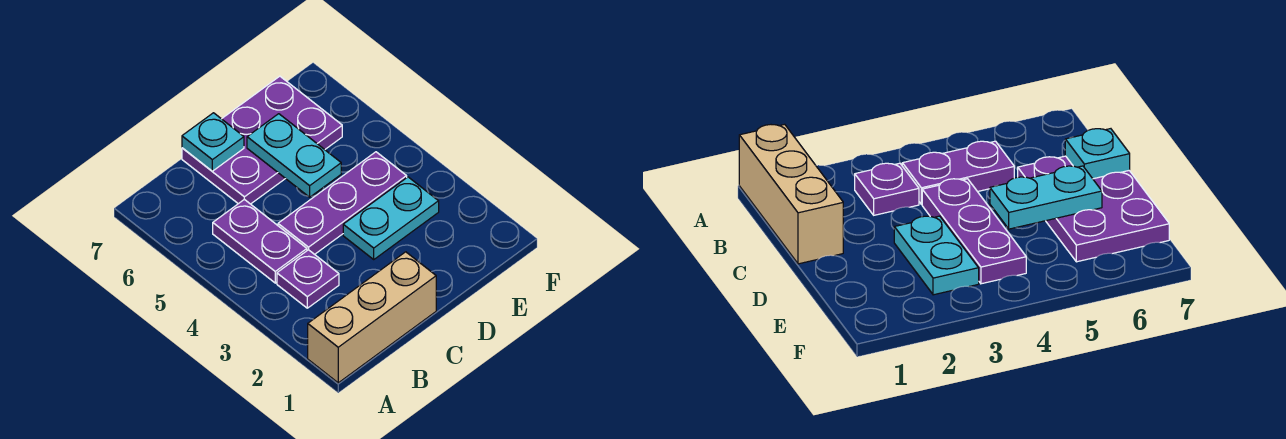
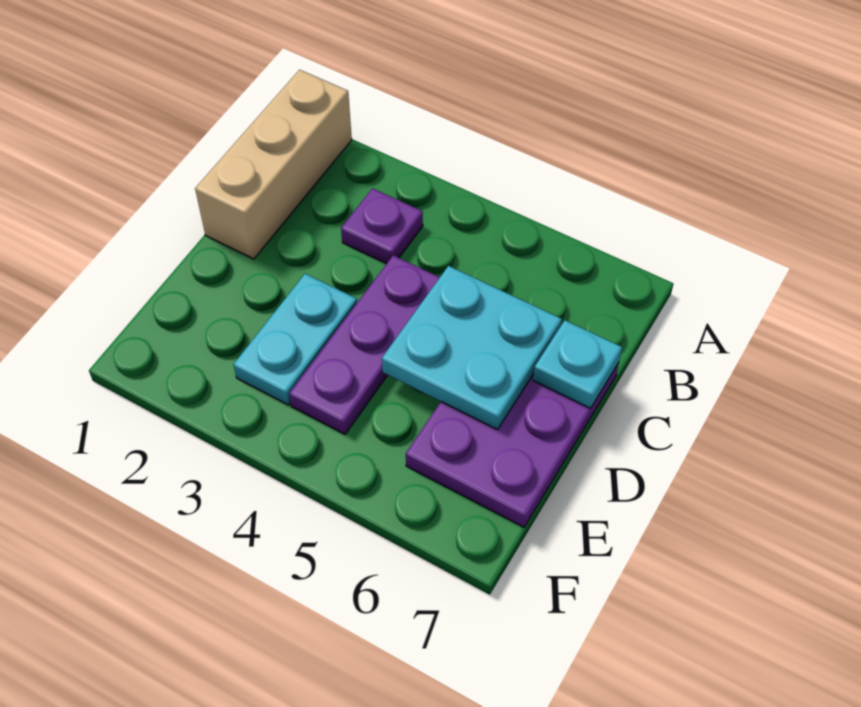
purple plate B4:B5 level 1 -> none
cyan plate D5:D6 level 2 -> cyan plate C5:D6 level 2

